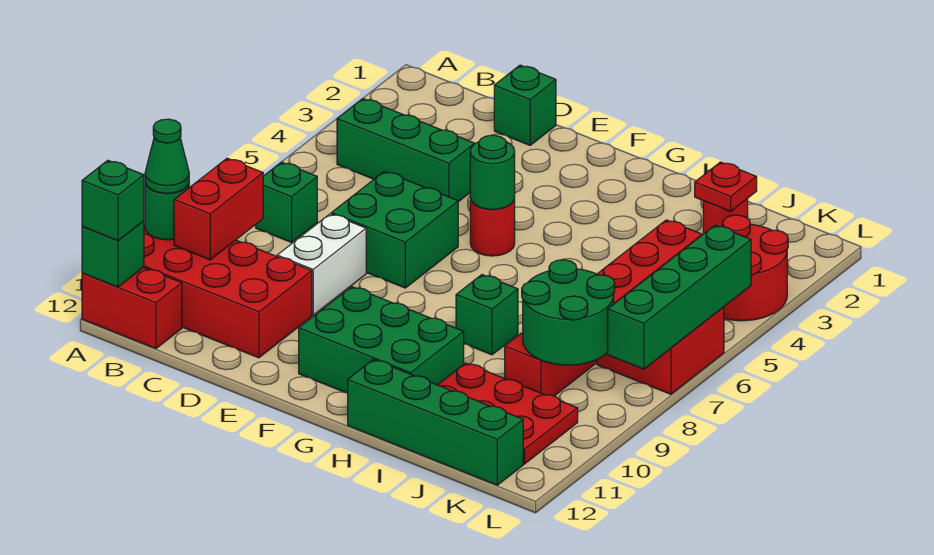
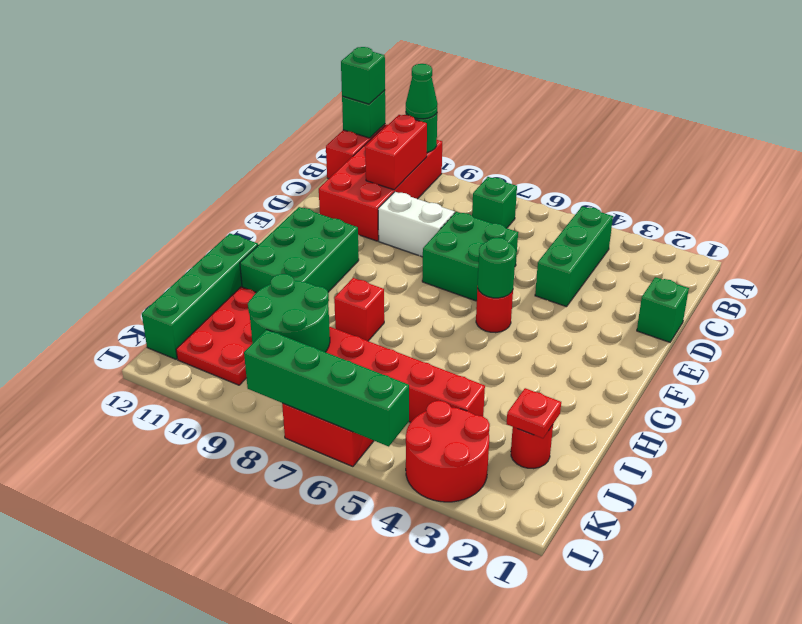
red brick B9:B10 level 2 -> red brick B10:C10 level 2
green brick H8 level 1 -> red brick H8 level 1

